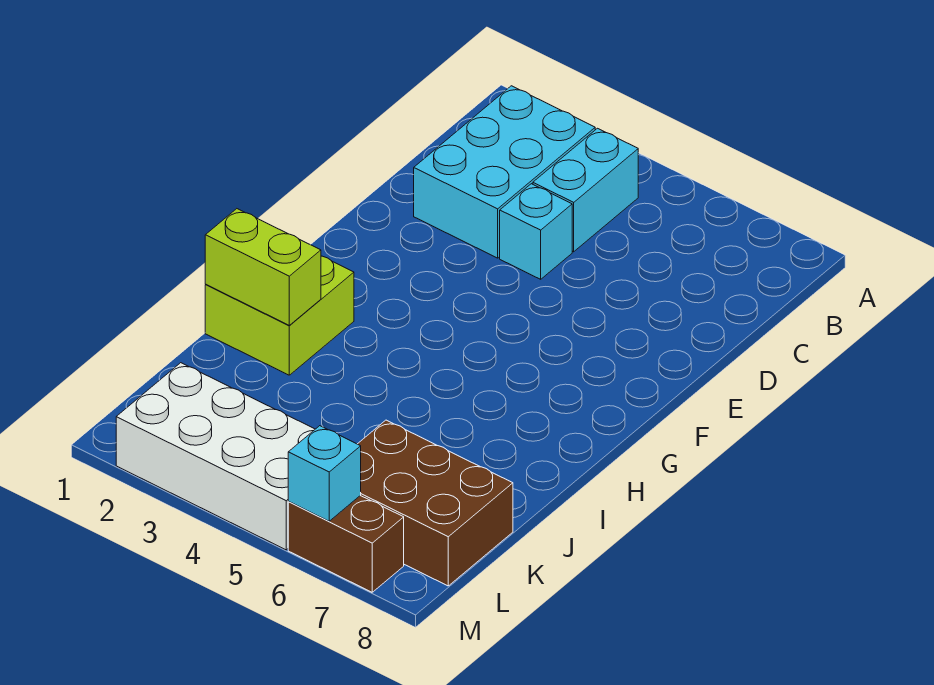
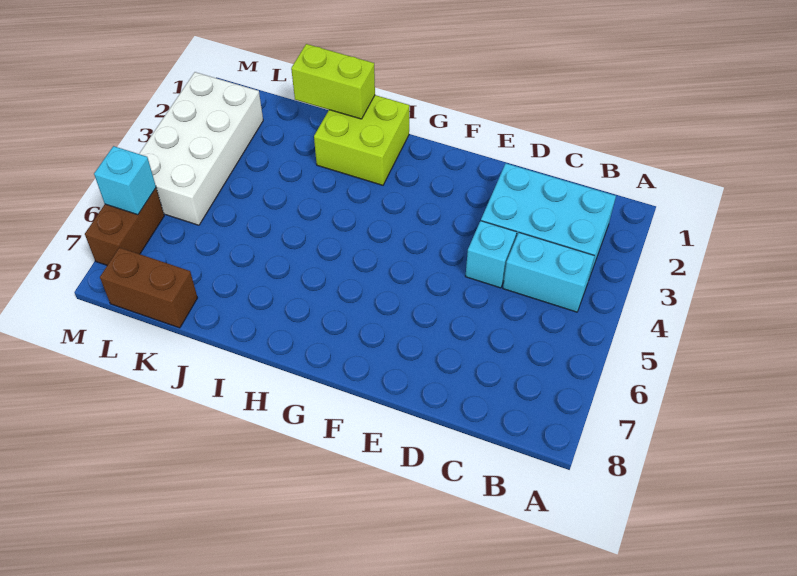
lime brick I1:I2 level 2 -> lime brick I1:J1 level 2
brown brick K6:L8 level 1 -> brown brick K8:L8 level 1

